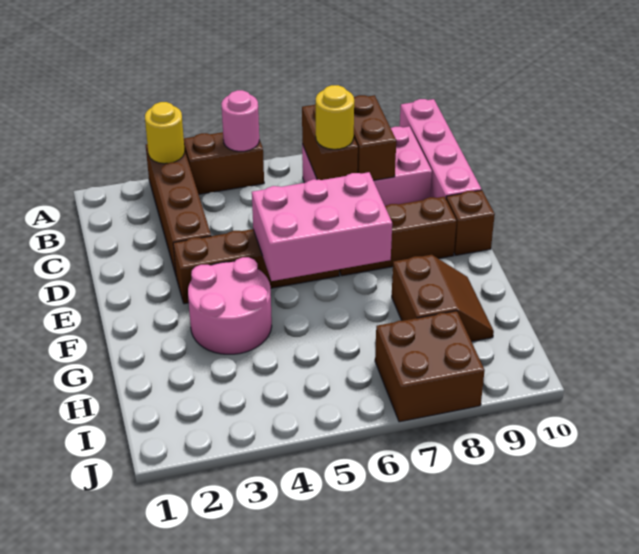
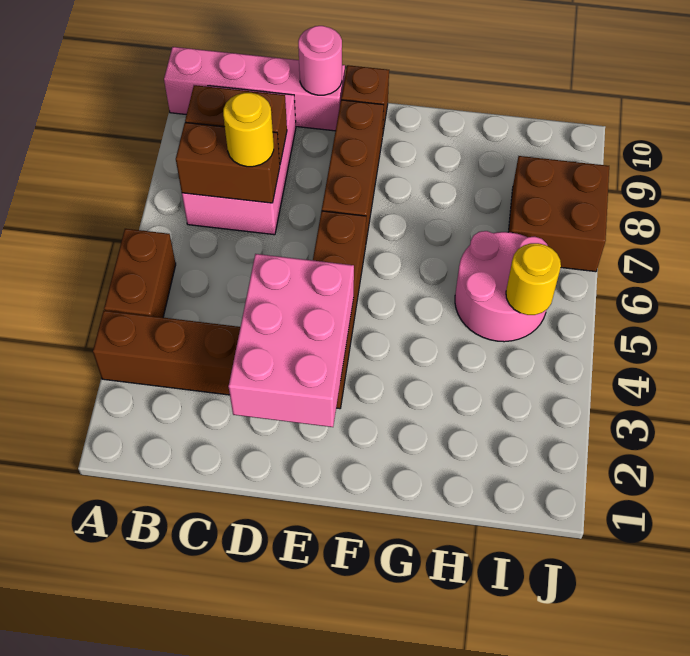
yellow round brick A3 level 2 -> yellow round brick I5 level 2
pink round brick A5 level 2 -> pink round brick D10 level 2
pink brick E5:F7 level 2 -> pink brick D2:E4 level 2
pink round brick F3:G4 level 1 -> pink round brick H5:I6 level 1
brown slope G8:H9 level 1 top 8 -> none

